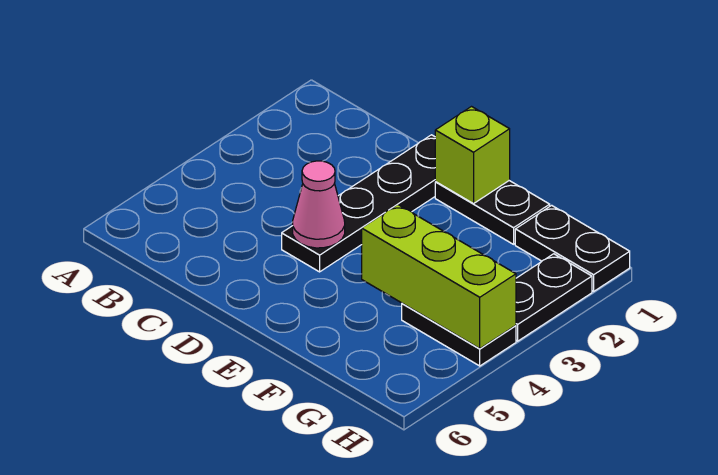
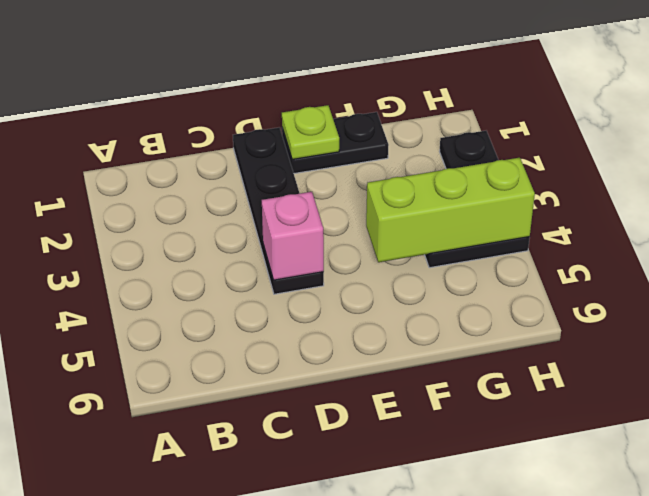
pink cone D4 level 2 -> pink brick D4 level 2
lime brick E1 level 2 -> lime plate E1 level 2
black plate G1:H1 level 1 -> none

